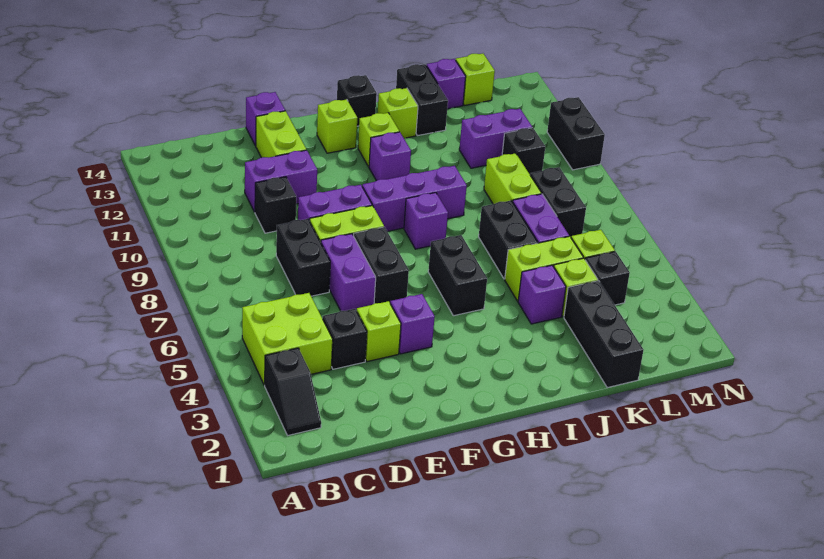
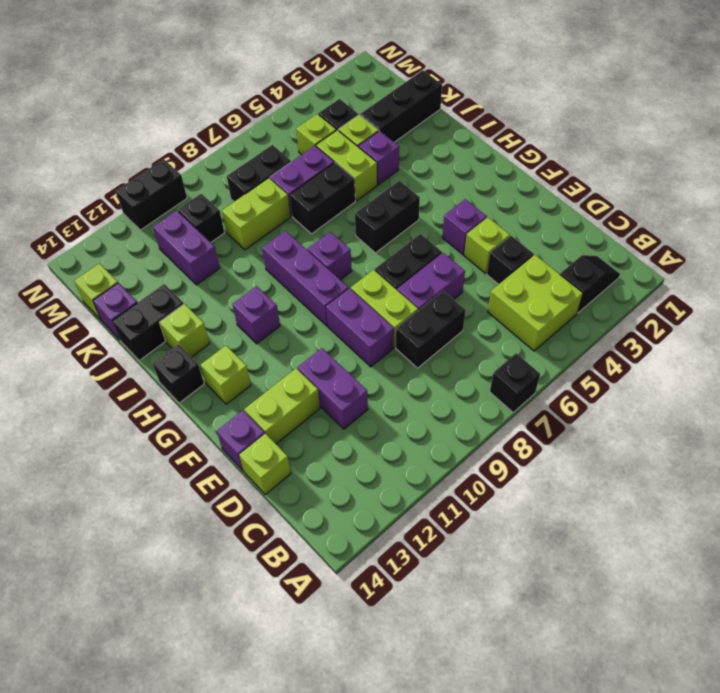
black brick D10 level 1 -> black brick A7 level 1
lime brick H12 level 1 -> lime brick D14 level 1

